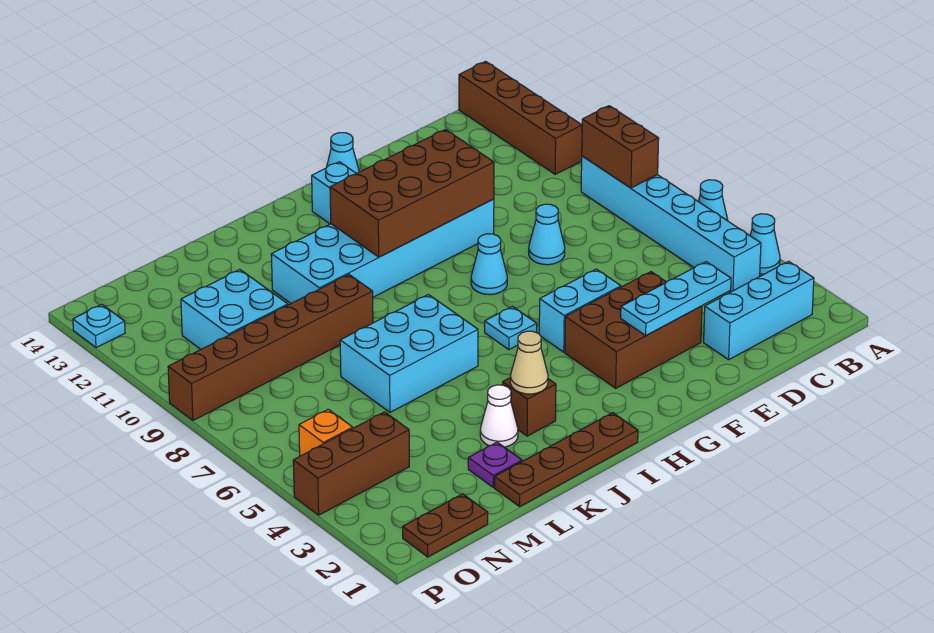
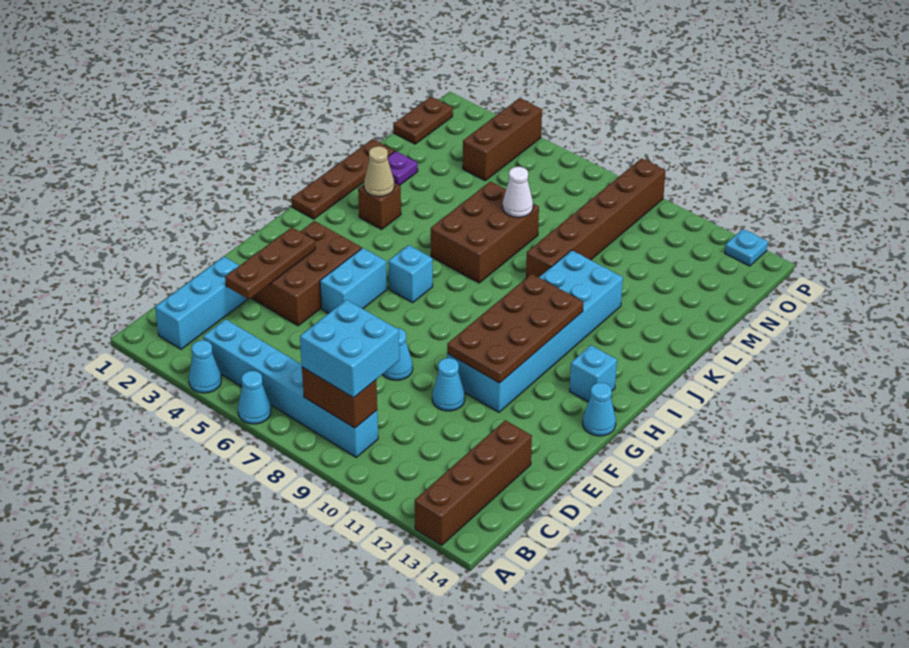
brown brick B11:B14 level 1 -> brown brick A13:D13 level 1
cyan plate D3:F3 level 2 -> brown plate D3:F3 level 2
brown brick F10:I11 level 2 -> brown plate F10:I11 level 2
cyan cone G8 level 1 -> cyan cone E10 level 1
cyan plate H6 level 1 -> cyan brick H6 level 1
cyan brick J6:L7 level 1 -> brown brick J6:L7 level 1
white cone K3 level 1 -> white cone L7 level 2
cyan brick M10:N11 level 1 -> cyan brick B8:C9 level 3
orange brick O5 level 1 -> none

